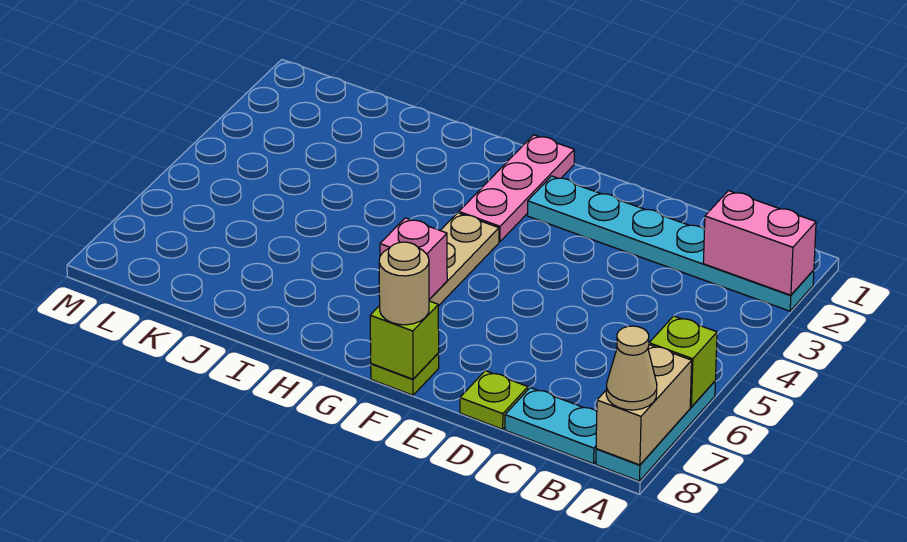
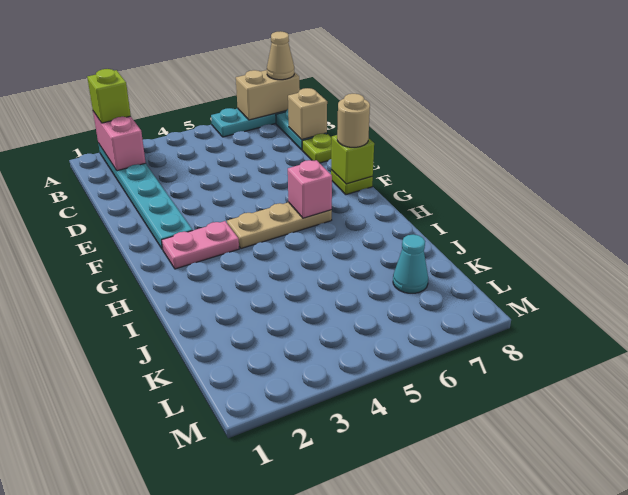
lime brick A6 level 2 -> lime brick A2 level 3
none -> tan brick C8 level 2
pink plate G1:G3 level 1 -> pink plate G2:G3 level 1
none -> cyan cone K7 level 1

